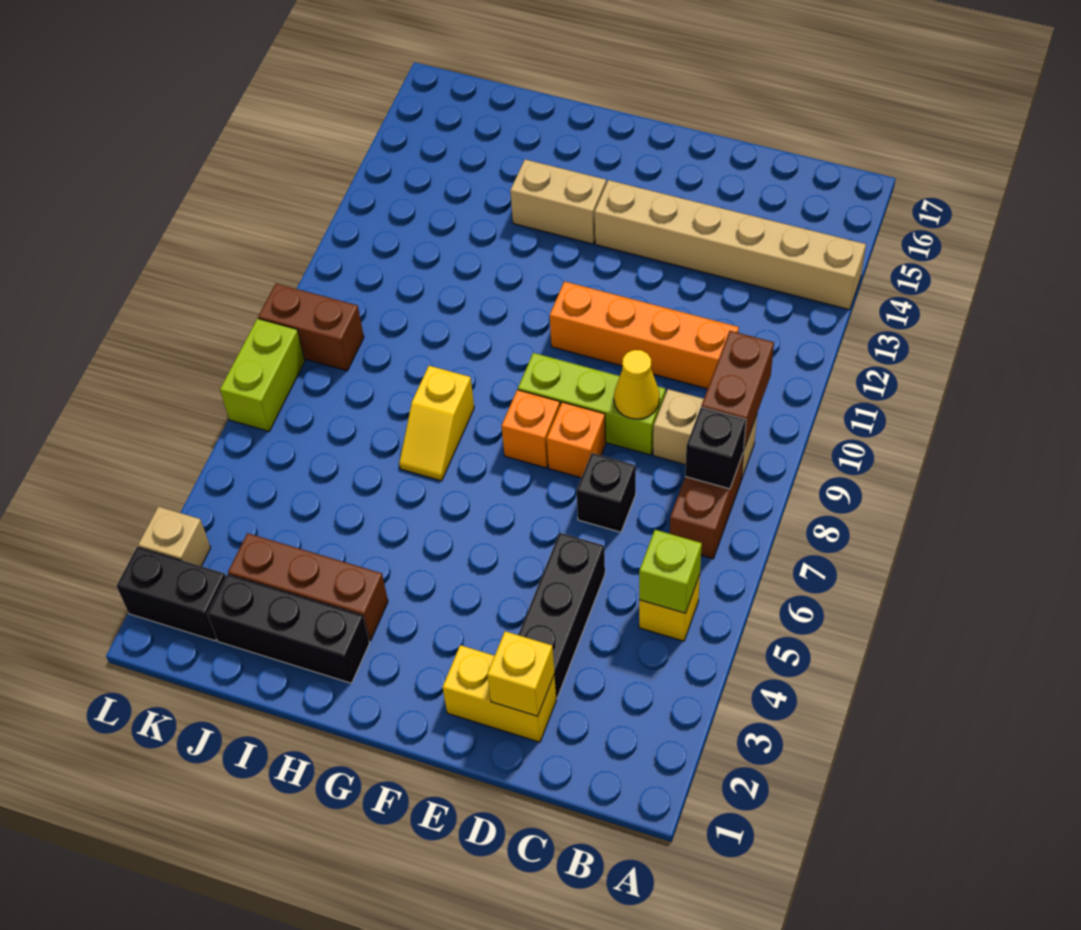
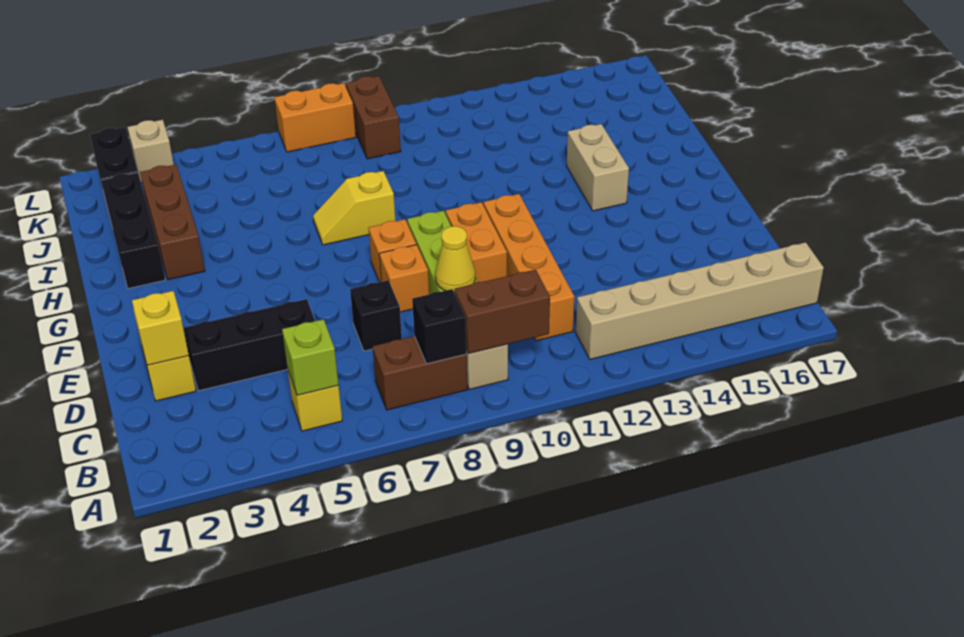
tan brick A14:F14 level 1 -> tan brick B12:B17 level 1
none -> orange brick E10:F10 level 1
lime brick L7:L8 level 1 -> orange brick L7:L8 level 1

